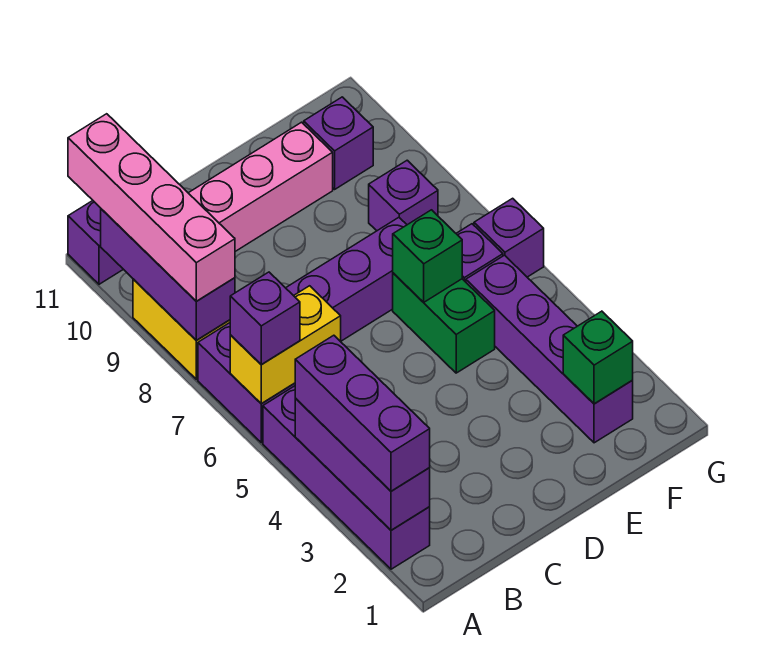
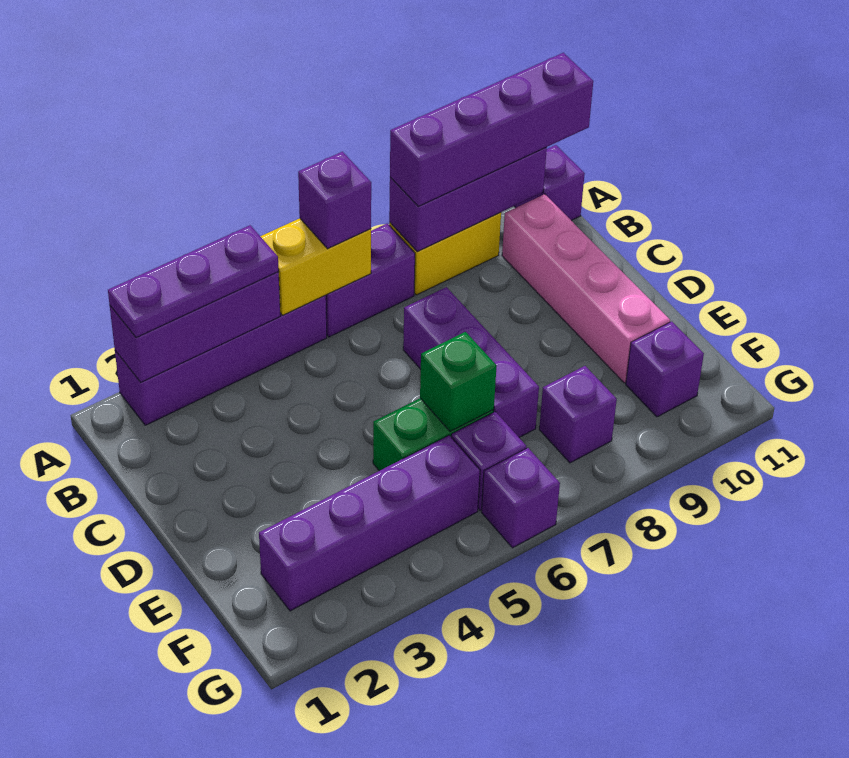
purple brick A2:A4 level 3 -> purple plate A2:A4 level 3
yellow brick A6:B6 level 2 -> yellow brick A5:A6 level 2
pink brick A8:A11 level 3 -> purple brick A8:A11 level 3
green brick F2 level 2 -> none

